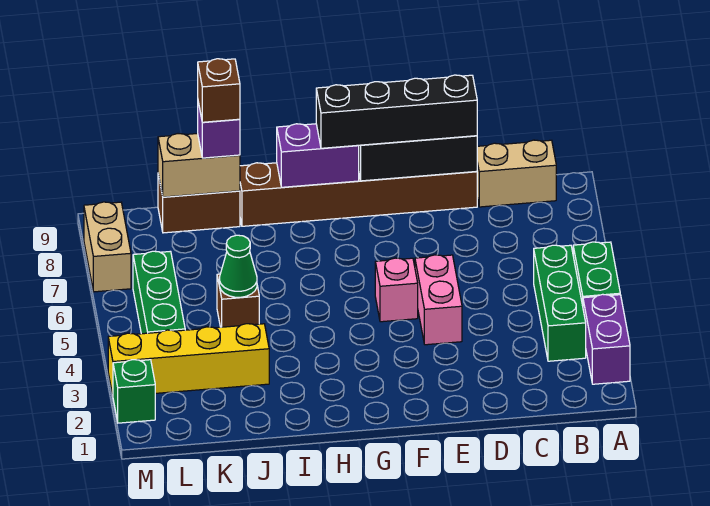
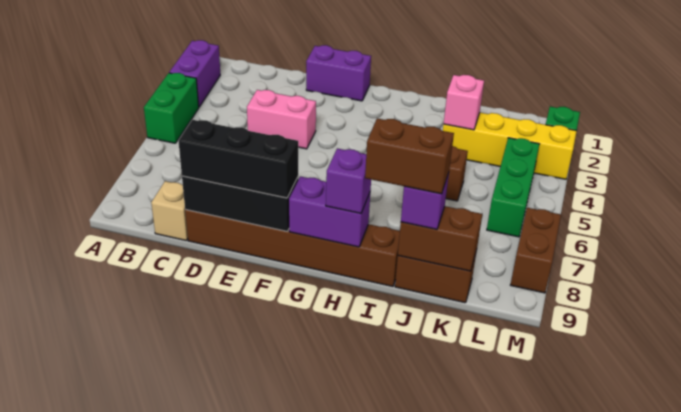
green brick B3:B5 level 1 -> none
tan brick B9:C9 level 1 -> tan brick C9 level 1
black brick D9:G9 level 3 -> black brick D9:F9 level 3
none -> purple brick E1:F1 level 1
pink brick E4:E5 level 1 -> pink brick D4:E4 level 1
pink brick F5 level 1 -> pink brick J3 level 2
none -> purple brick H9 level 3
green cone J5 level 2 -> none
tan brick J9:K9 level 2 -> brown brick J9:K9 level 2
brown brick J9 level 4 -> brown brick I9:J9 level 4
tan brick M7:M8 level 1 -> brown brick M7:M8 level 1

